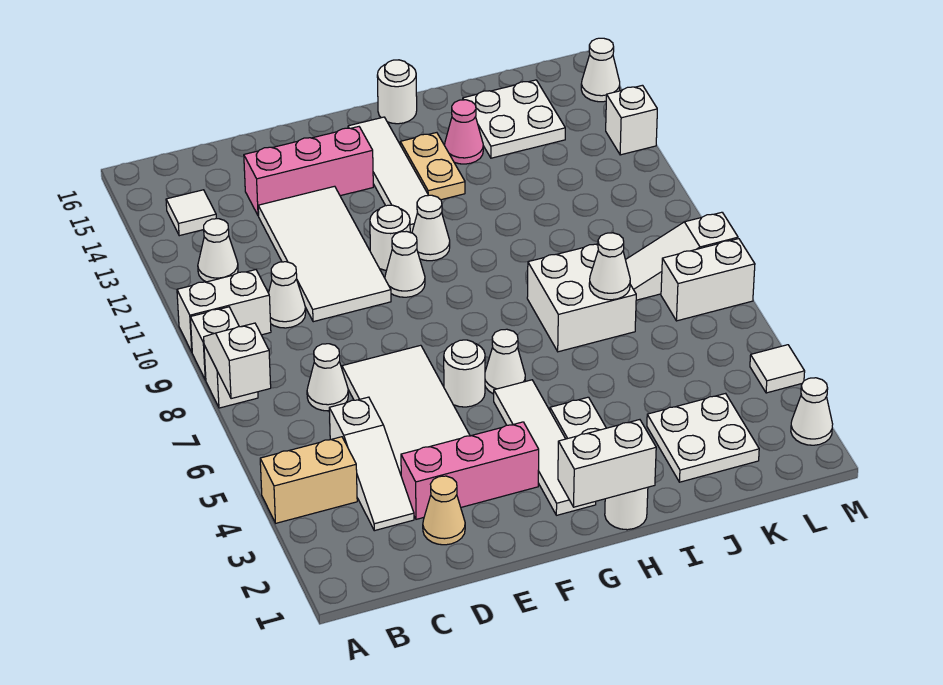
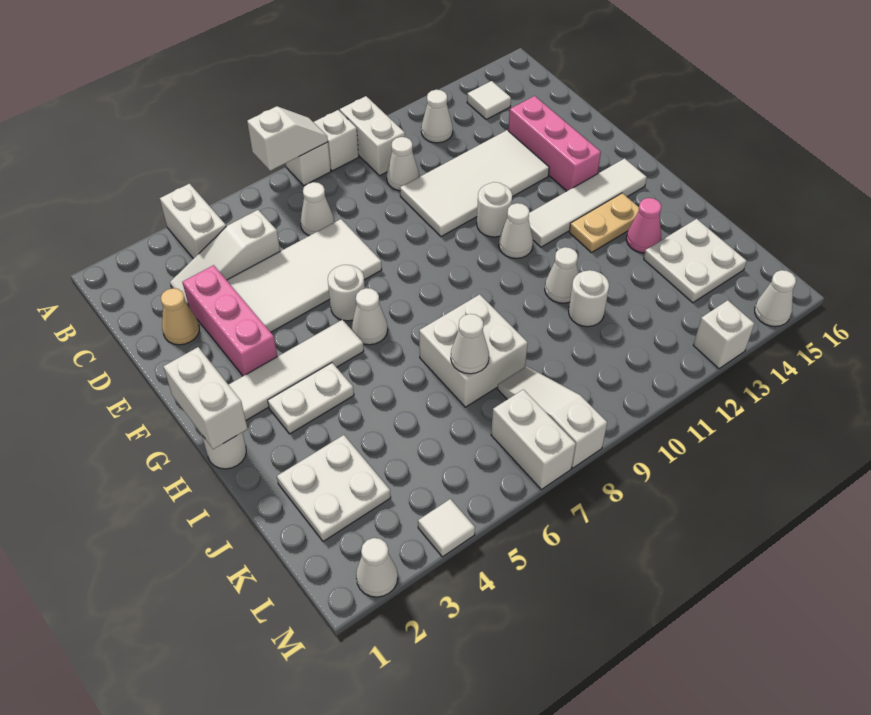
tan brick A4:B4 level 1 -> white brick A4:B4 level 1
white cone F10 level 1 -> white cone I11 level 1
white round brick H16 level 1 -> white round brick J11 level 1

